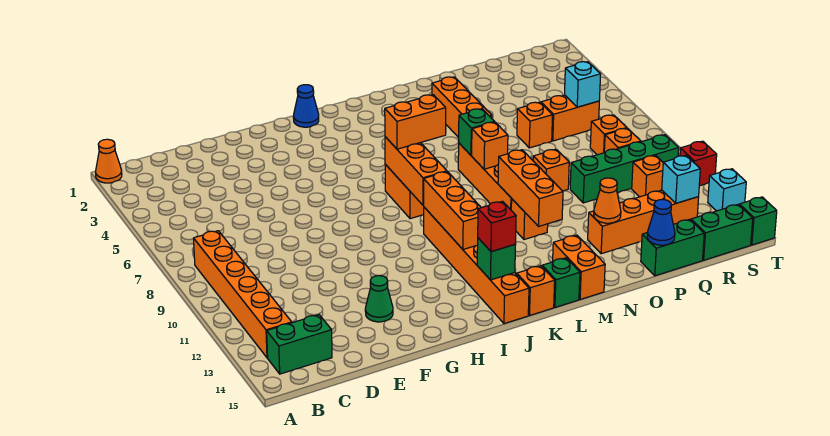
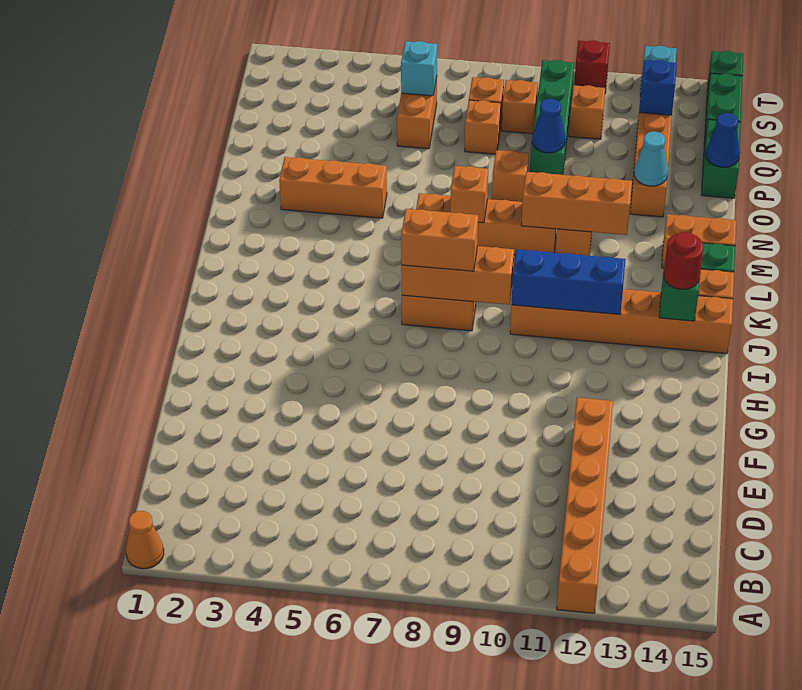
orange brick B8:B13 level 1 -> orange brick A12:F12 level 1
green brick B14:C14 level 1 -> none
green cone F13 level 1 -> none
blue cone I1 level 1 -> blue cone P10 level 2
orange brick J7:K7 level 3 -> orange brick J7:J8 level 3
orange brick J10:J12 level 2 -> blue brick J10:J12 level 2
red brick J14 level 3 -> red round brick J14 level 3
green brick M7 level 2 -> none
orange cone O13 level 2 -> cyan cone O13 level 2
orange brick P6 level 1 -> orange brick Q8 level 1
cyan brick R13 level 2 -> blue brick R13 level 2

